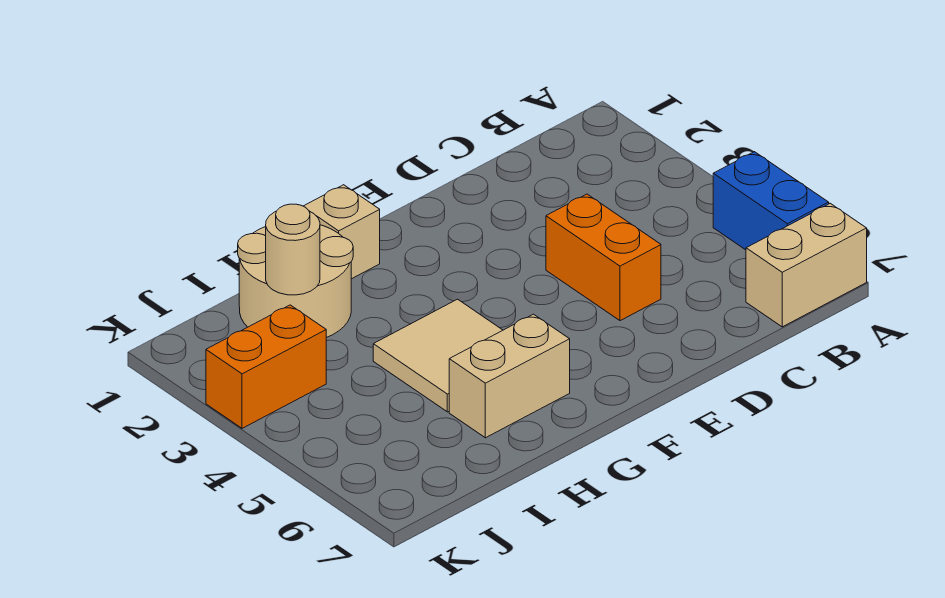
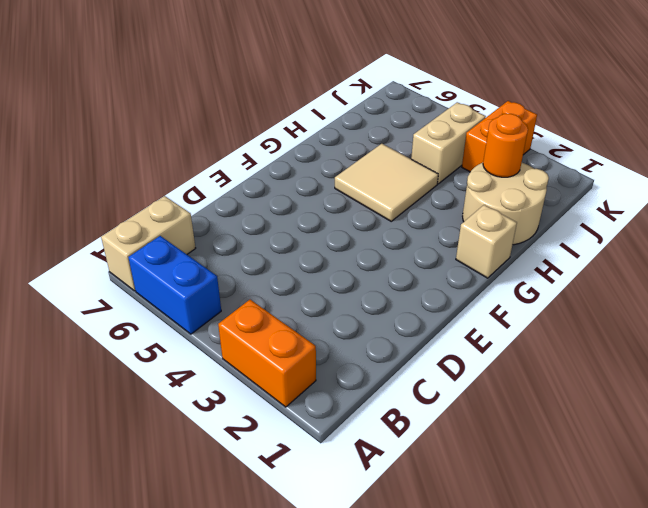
orange brick D4:D5 level 1 -> orange brick A2:A3 level 1
tan brick G6:H6 level 1 -> tan brick I4:J4 level 1
tan round brick I2 level 2 -> orange round brick I2 level 2

